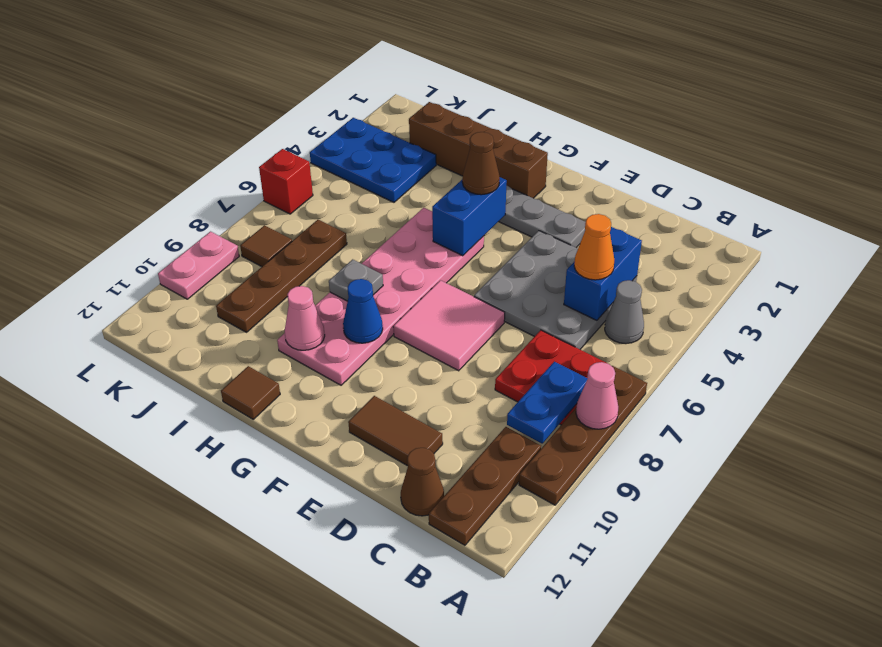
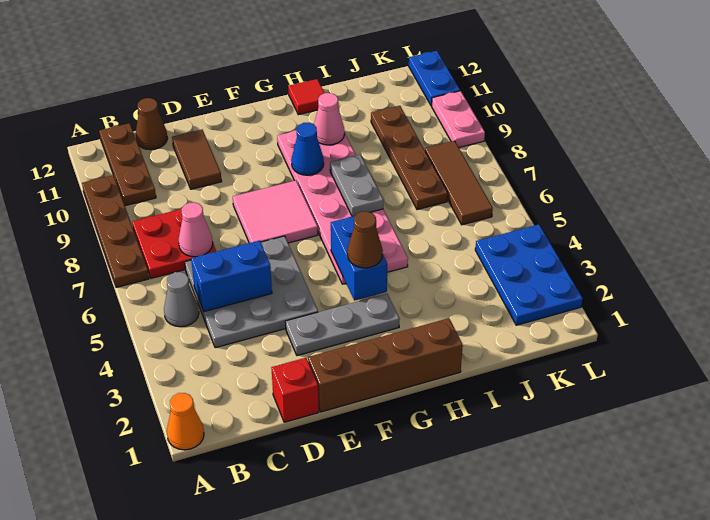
pink cone A8 level 2 -> pink cone C7 level 2
blue plate B8:B9 level 2 -> blue plate L11:L12 level 1
blue brick C4:C5 level 2 -> blue brick C5:D5 level 2
orange cone C5 level 3 -> orange cone A1 level 1
brown tile D11:E11 level 1 -> brown tile D10:D11 level 1
brown brick G2:J2 level 1 -> brown brick E1:H1 level 1
grey plate H8 level 2 -> grey plate H7:H8 level 2
brown tile H12 level 1 -> red tile H12 level 1
blue plate J3:L4 level 1 -> blue plate K2:L4 level 1
brown tile K8 level 1 -> brown tile K6:K8 level 1
red brick L6 level 1 -> red brick D1 level 1

